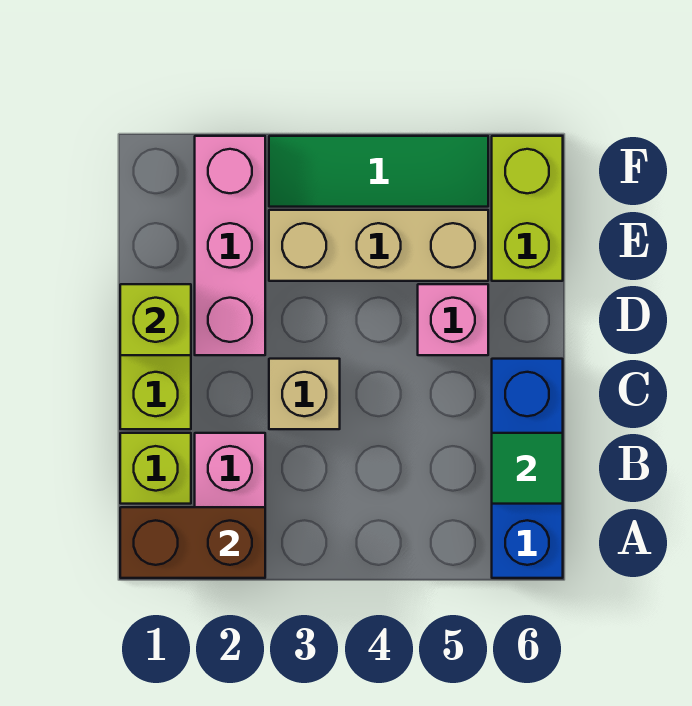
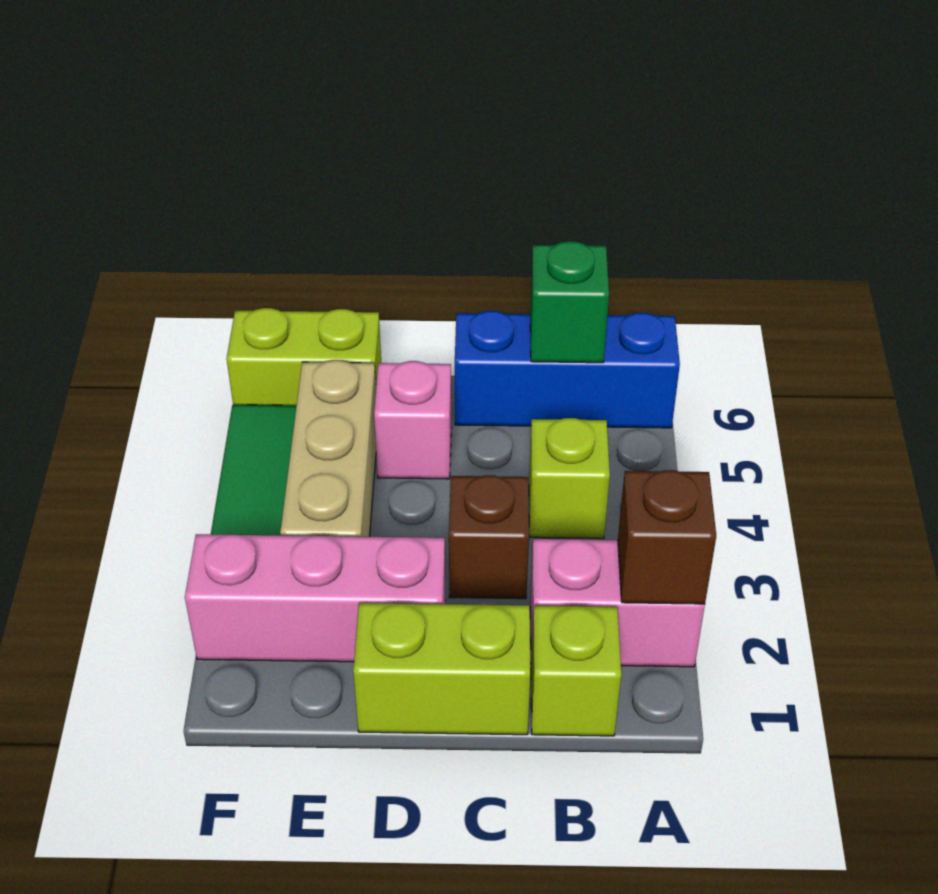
brown brick A1:A2 level 2 -> brown brick A2 level 2
green tile B6 level 2 -> green brick B6 level 2
tan brick C3 level 1 -> brown brick C3 level 1
lime brick D1 level 2 -> lime brick B4 level 1

